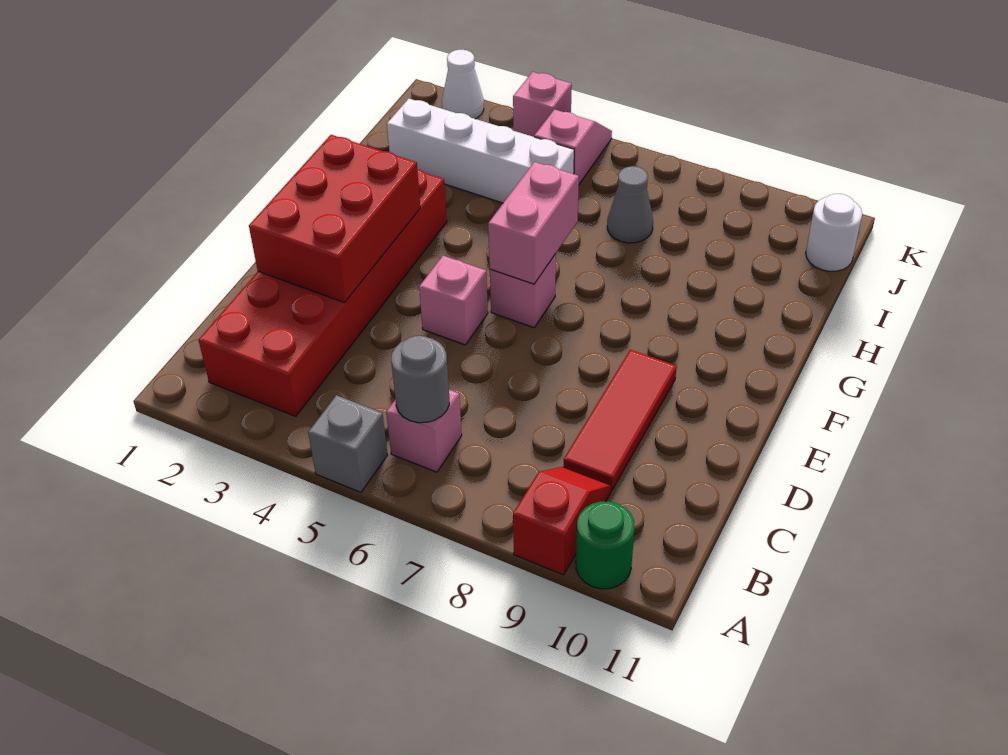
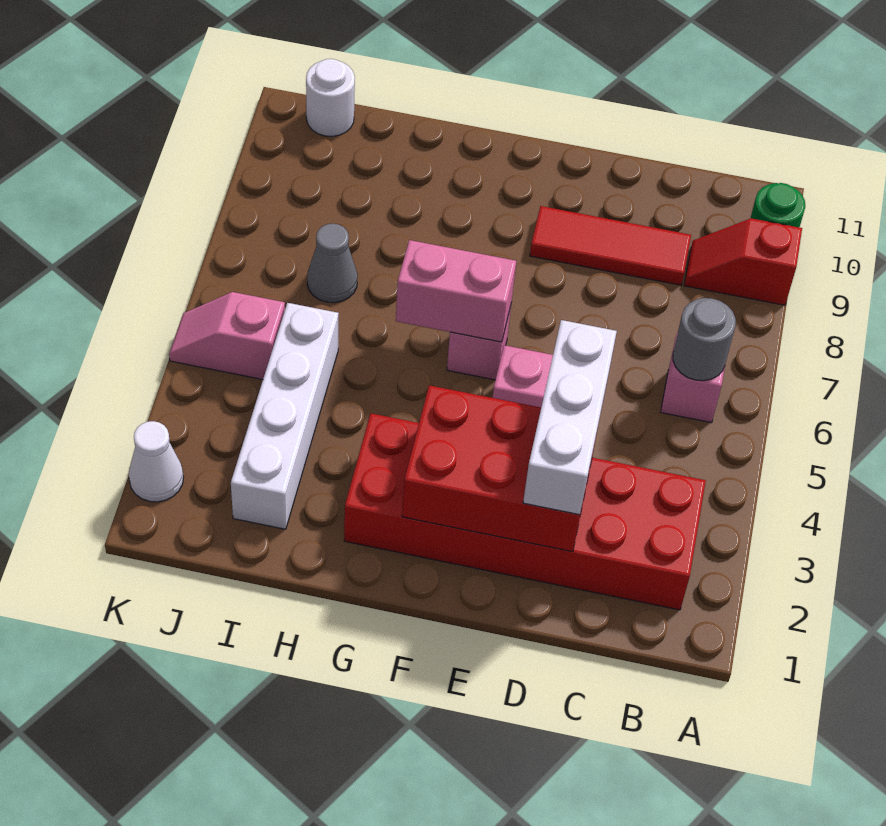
grey brick A5 level 1 -> none
none -> white brick D2:D4 level 3
pink brick K4 level 1 -> none

